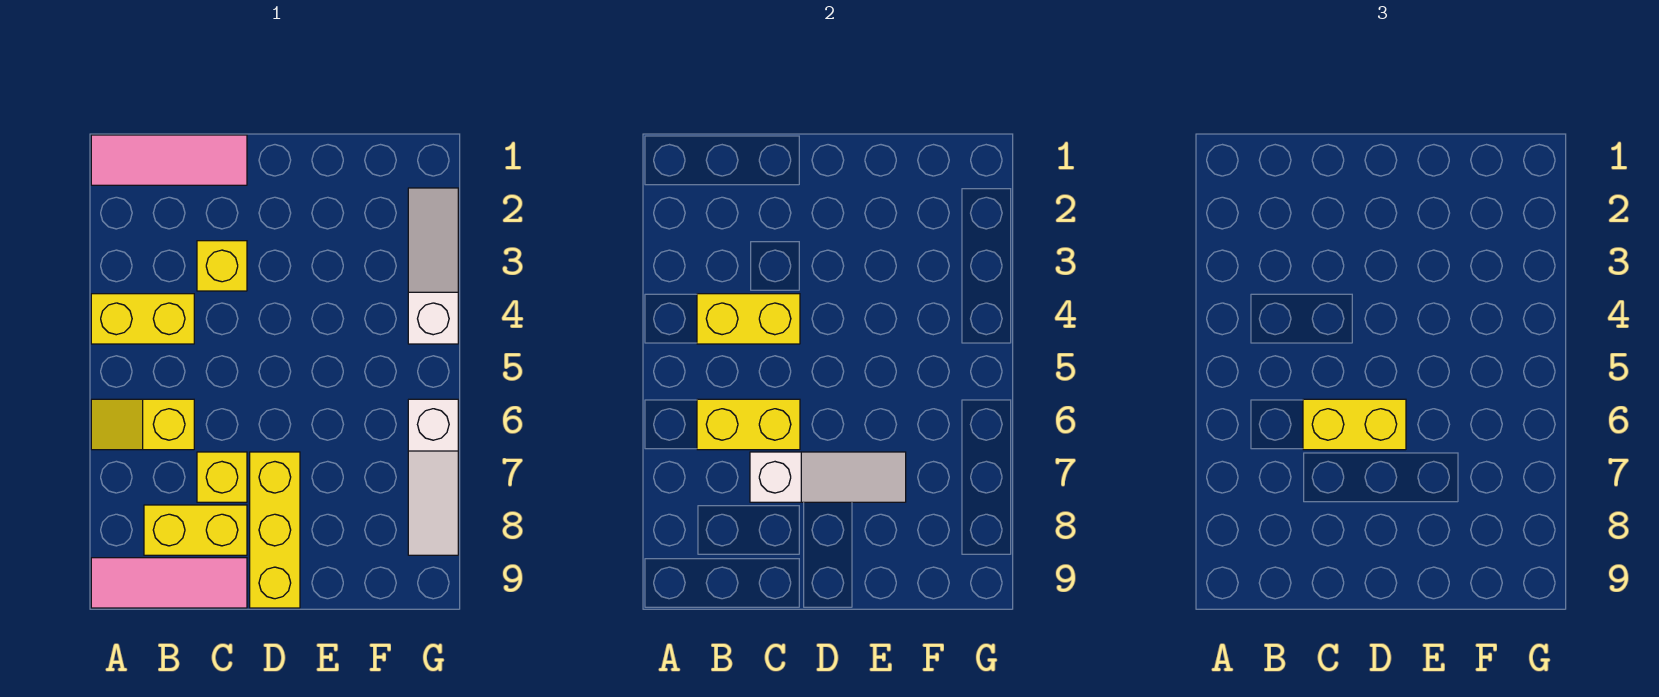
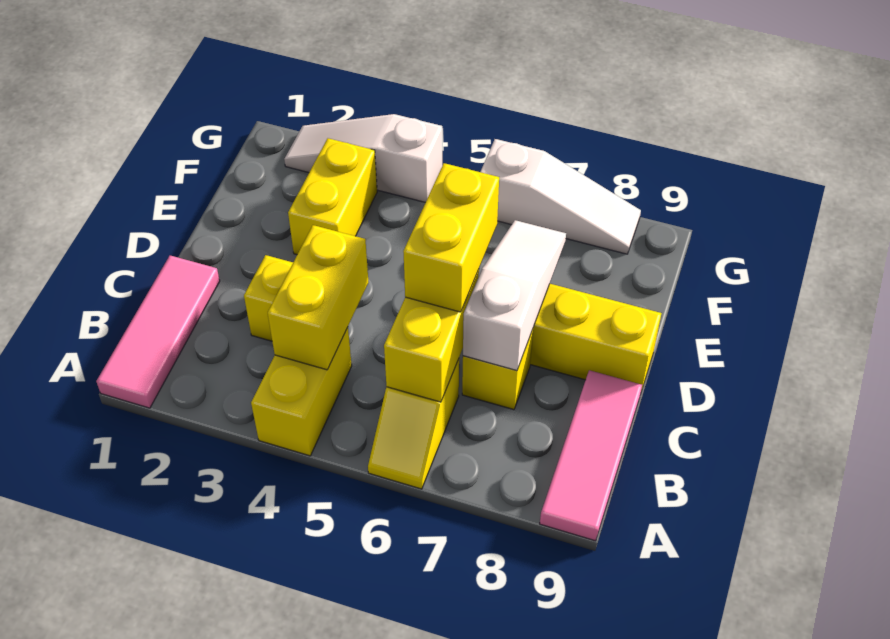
yellow brick B8:C8 level 1 -> yellow brick E3:F3 level 1

